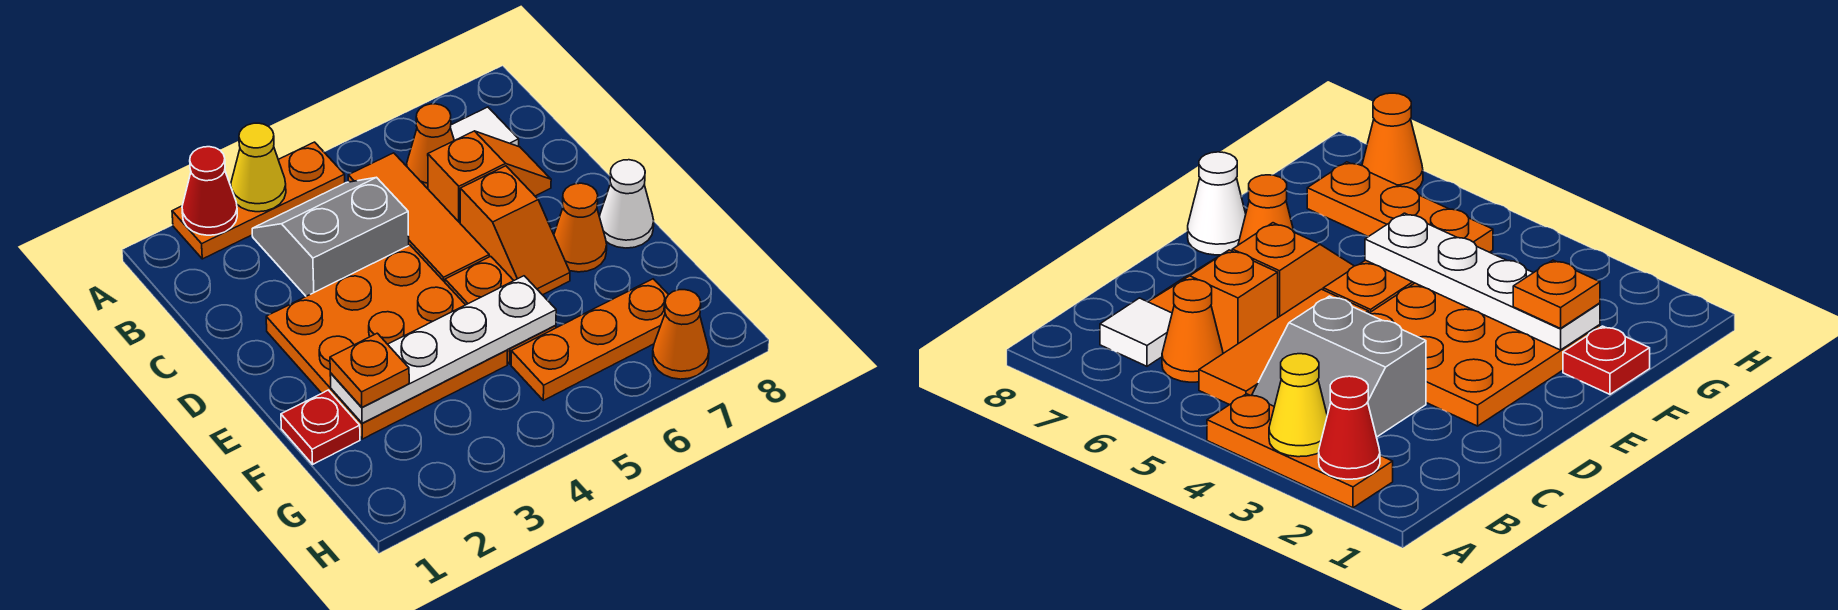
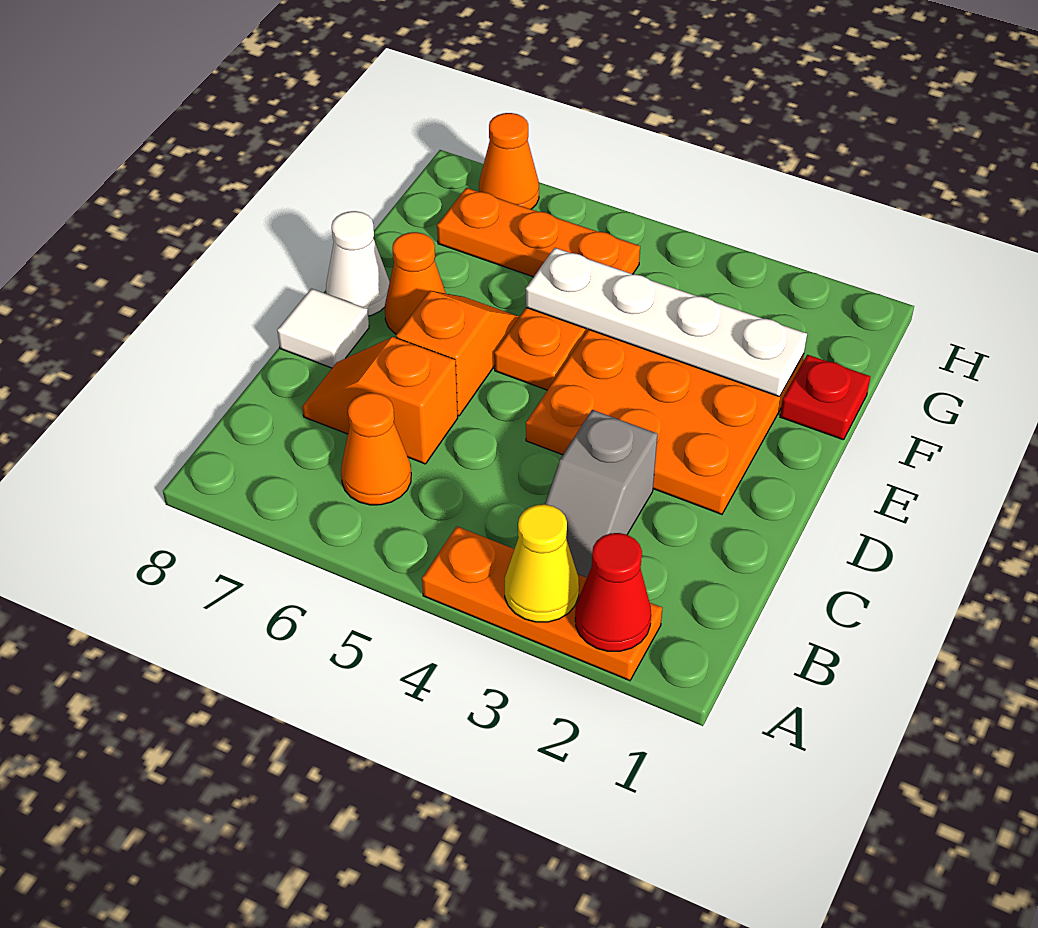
grey slope B3:C4 level 1 top C -> grey slope B3:C3 level 1 top C
orange tile B5:D5 level 1 -> none
white tile B7 level 1 -> white tile D8 level 1
orange plate F2 level 3 -> none

